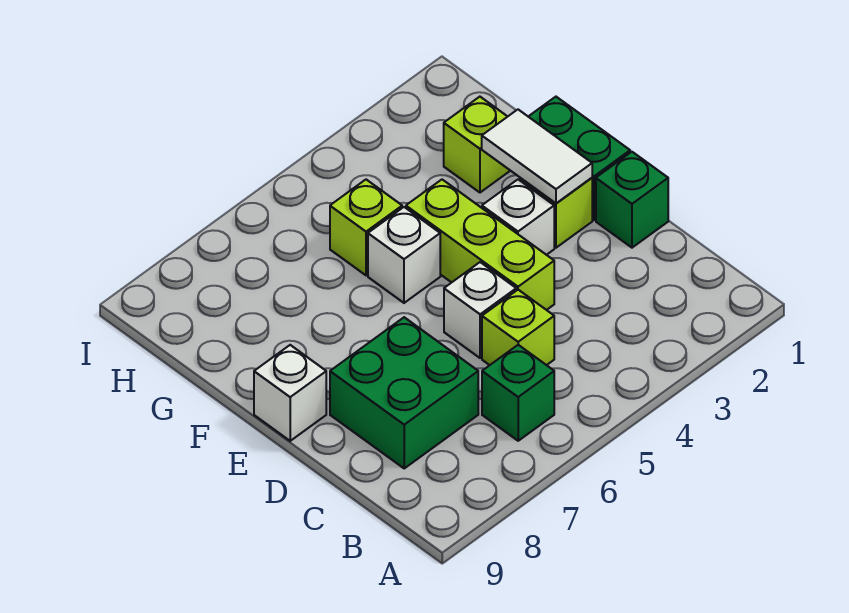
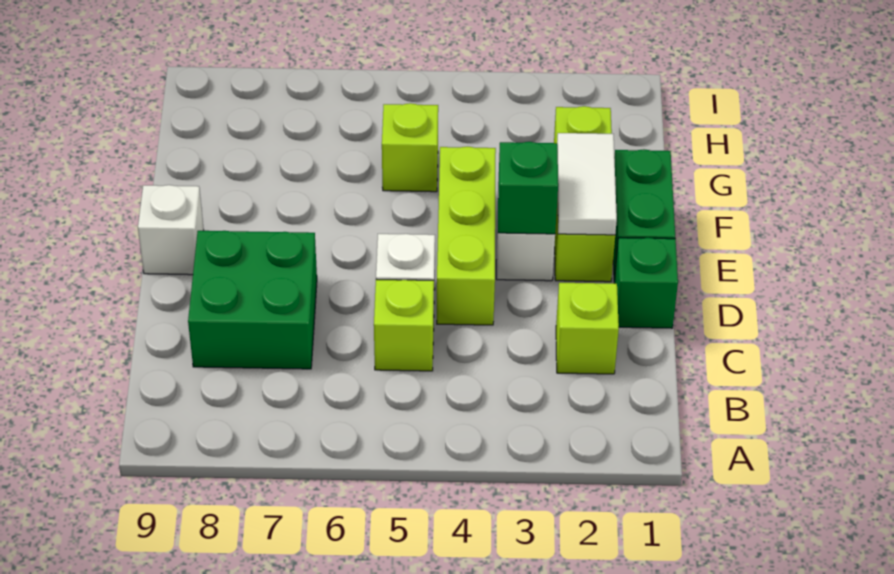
green brick B6 level 1 -> green brick E3 level 2
none -> lime brick C2 level 1
white brick F5 level 1 -> none

